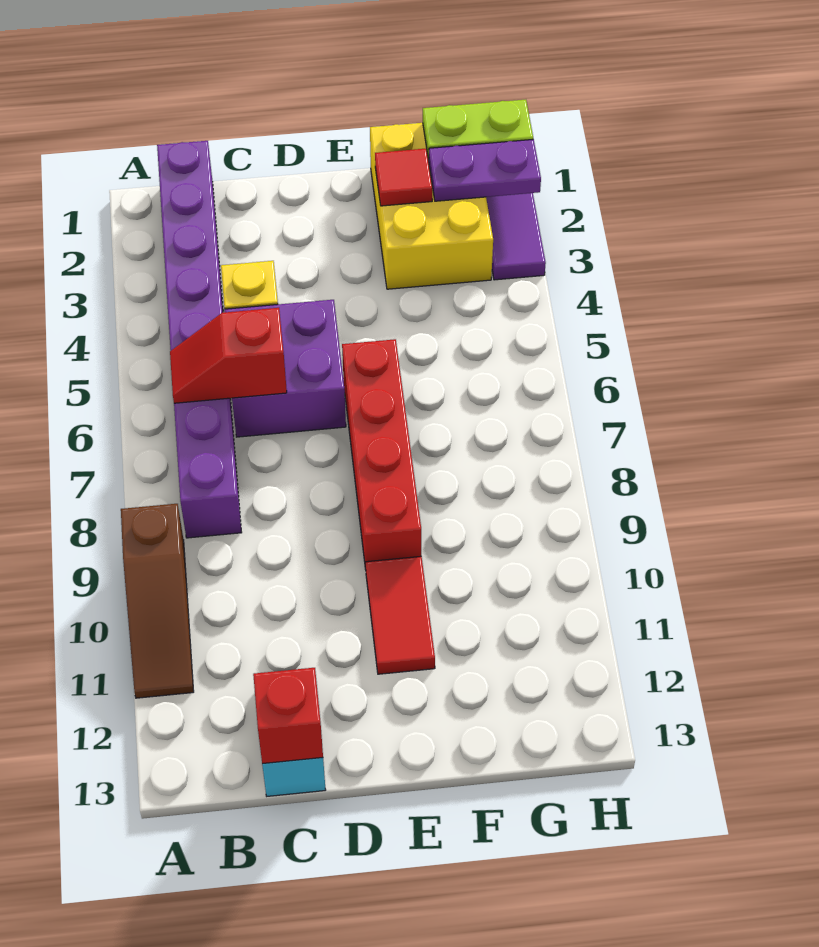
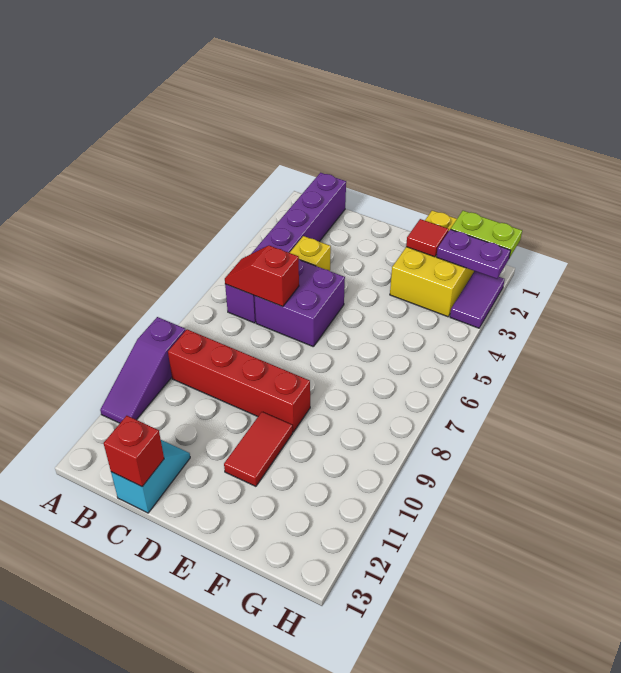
brown slope A9:A11 level 1 top 9 -> purple slope A9:A11 level 1 top 9
purple brick B1:B8 level 1 -> purple brick B1:B6 level 1
red brick E6:E9 level 1 -> red brick B9:E9 level 1

